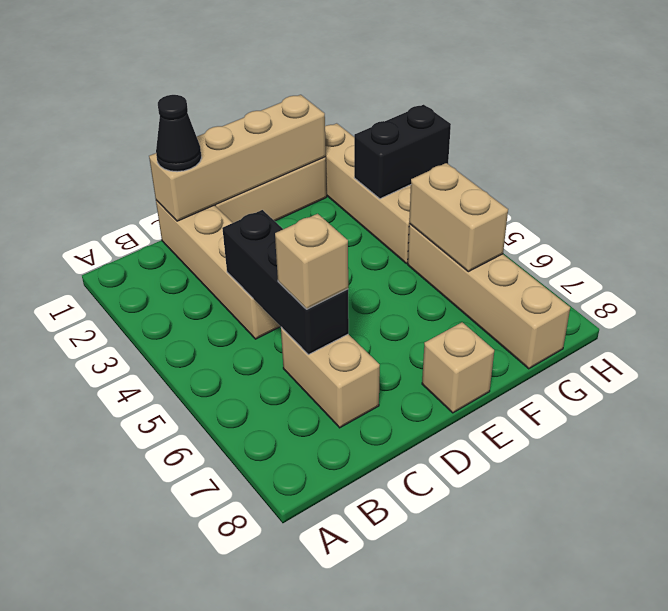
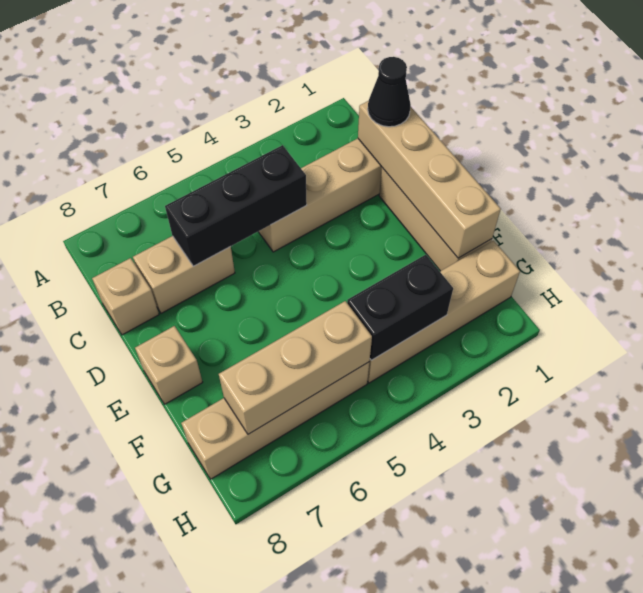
tan brick C6 level 3 -> tan brick C8 level 1
black brick G3:H3 level 2 -> black brick G3:G4 level 2
tan brick G5:G6 level 2 -> tan brick G5:G7 level 2

